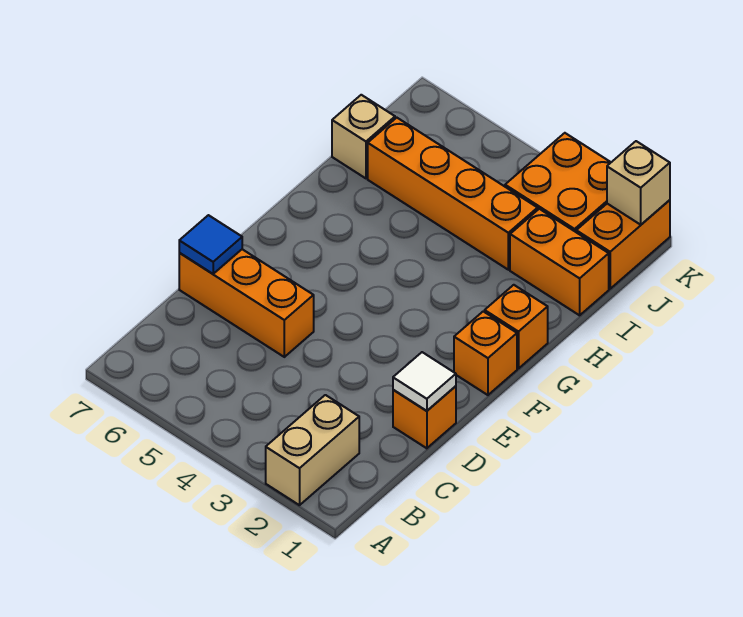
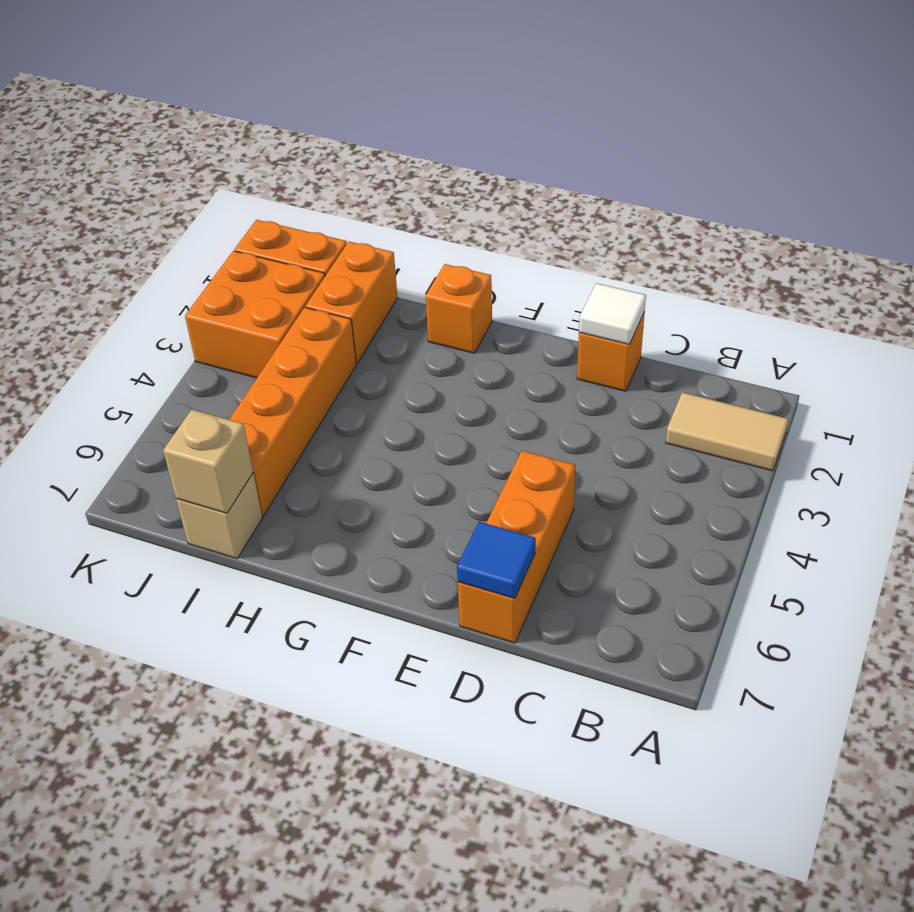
tan brick A2:B2 level 1 -> tan tile A2:B2 level 1
orange brick F1 level 1 -> none
tan brick K1 level 2 -> tan brick I7 level 2

